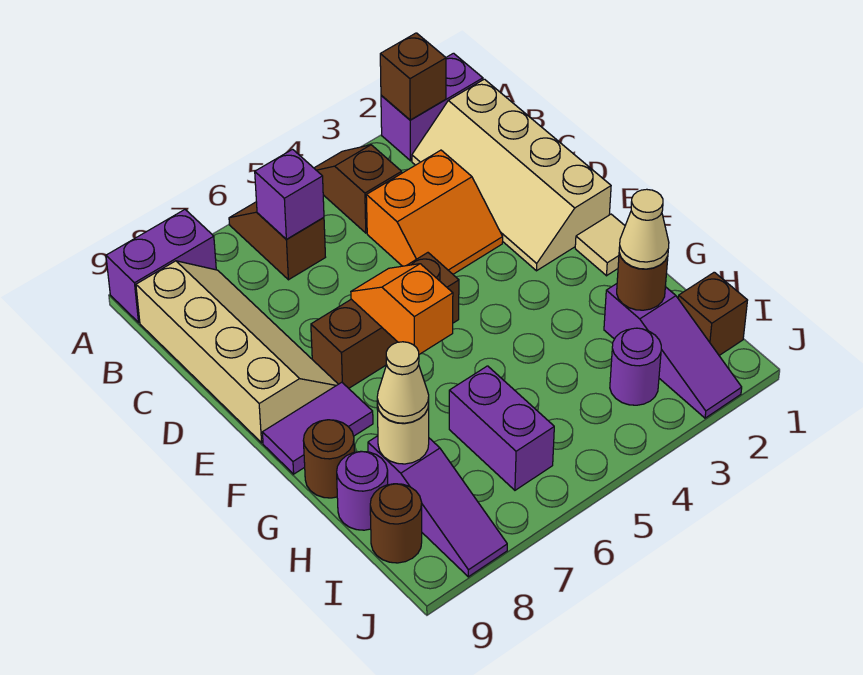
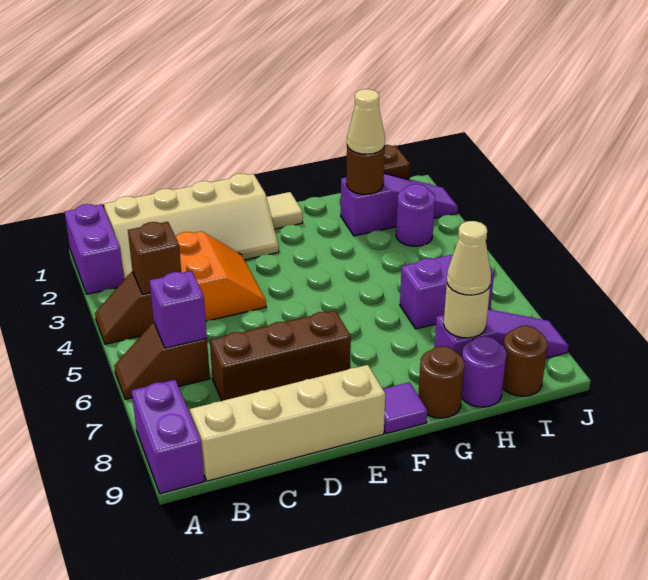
brown brick A2 level 2 -> brown brick B4 level 2
brown brick E5:E7 level 1 -> brown brick C7:E7 level 1
orange slope E6:F6 level 2 top F -> none
purple tile F8:F9 level 1 -> purple tile F9 level 1

